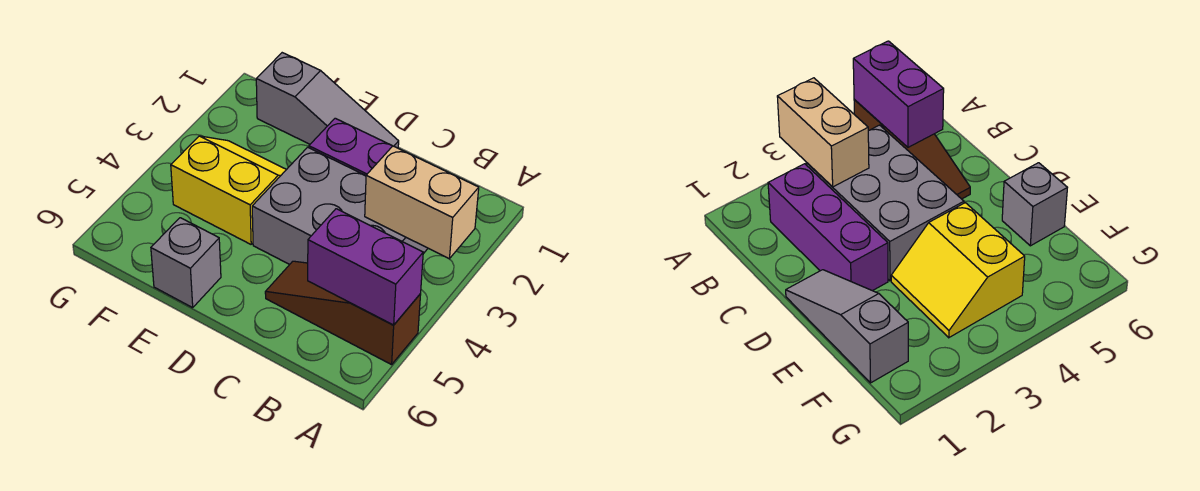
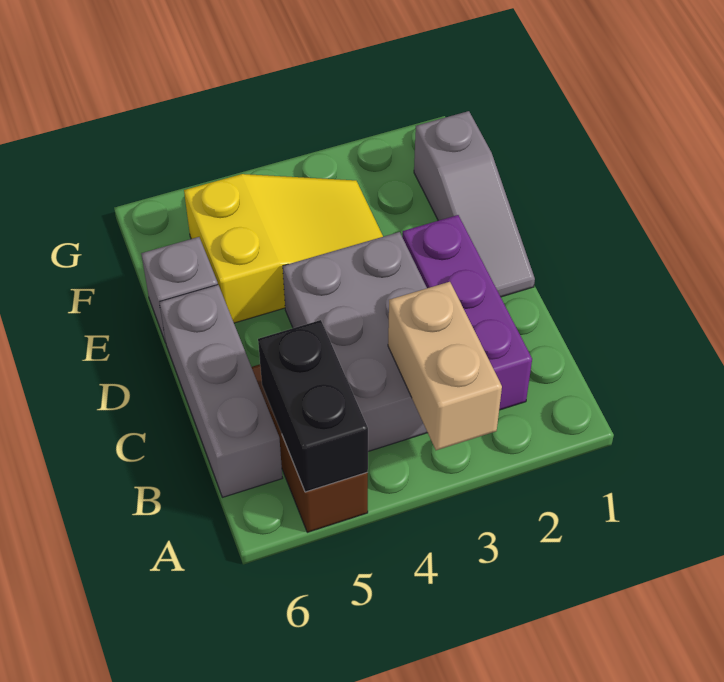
purple brick A5:B5 level 2 -> black brick A5:B5 level 2
none -> grey brick B6:D6 level 1
yellow slope E3:F4 level 1 top 4 -> yellow slope E3:F5 level 1 top 5

